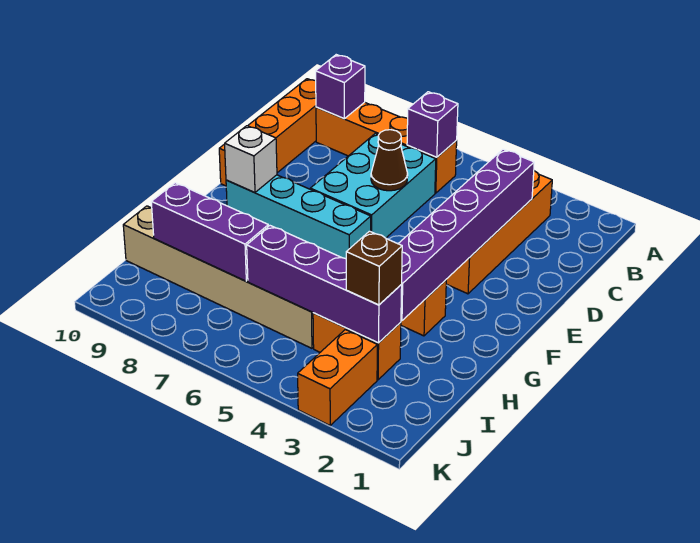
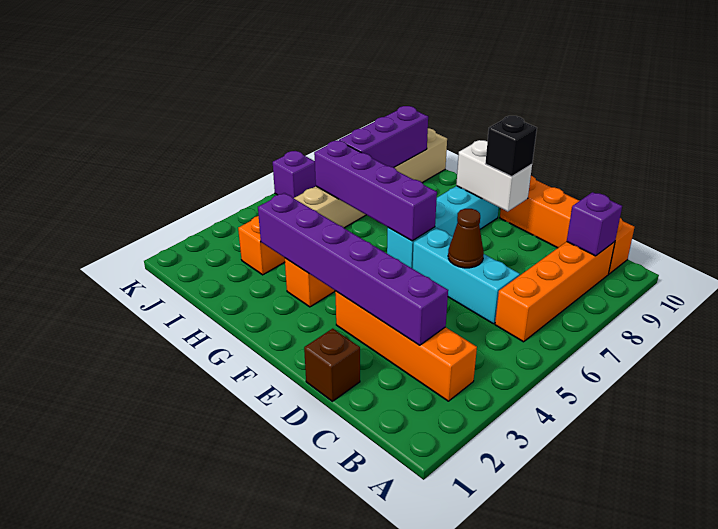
purple brick B6 level 2 -> purple brick K6 level 1
cyan brick C6:E7 level 1 -> cyan brick C6:E6 level 1
none -> black brick E9 level 3
white brick F9 level 2 -> white brick E9:F9 level 2
purple brick I3:I6 level 2 -> purple brick F6:I6 level 2
brown brick I3 level 3 -> brown brick D1 level 1
orange brick J3:K3 level 1 -> none

